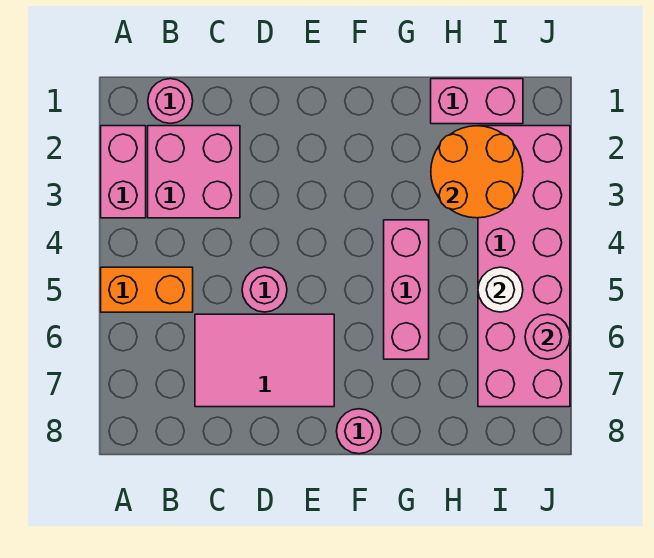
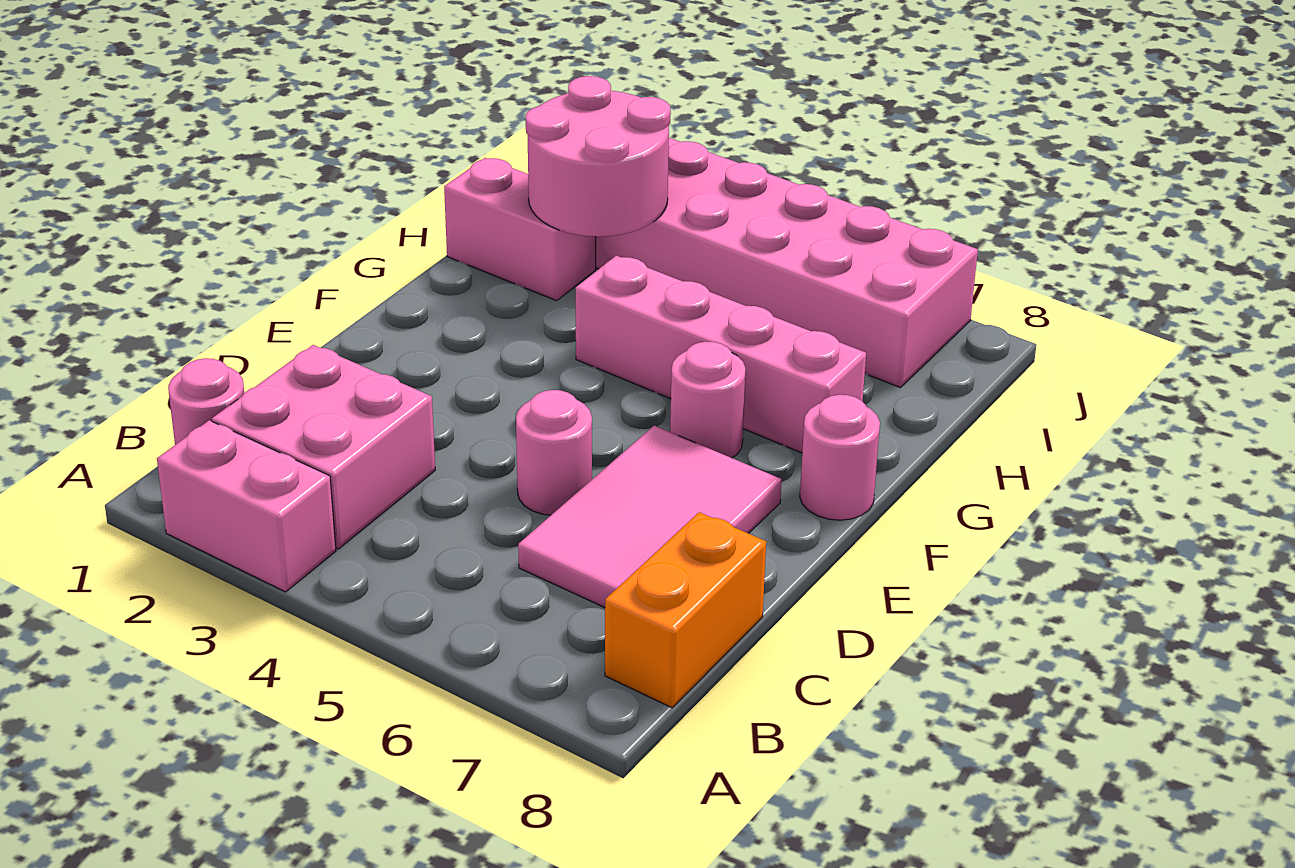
orange brick A5:B5 level 1 -> orange brick B8:C8 level 1
pink brick G4:G6 level 1 -> pink brick G4:G7 level 1
pink brick H1:I1 level 1 -> pink brick H1:H2 level 1
orange round brick H2:I3 level 2 -> pink round brick H2:I3 level 2
white round brick I5 level 2 -> none
pink round brick J6 level 2 -> pink round brick F6 level 1

